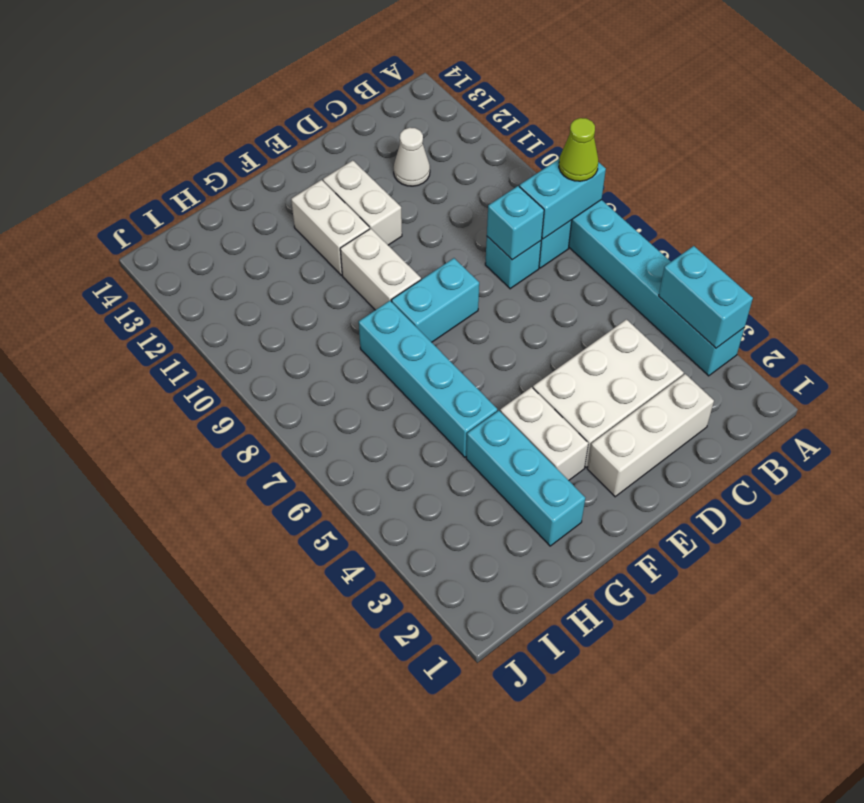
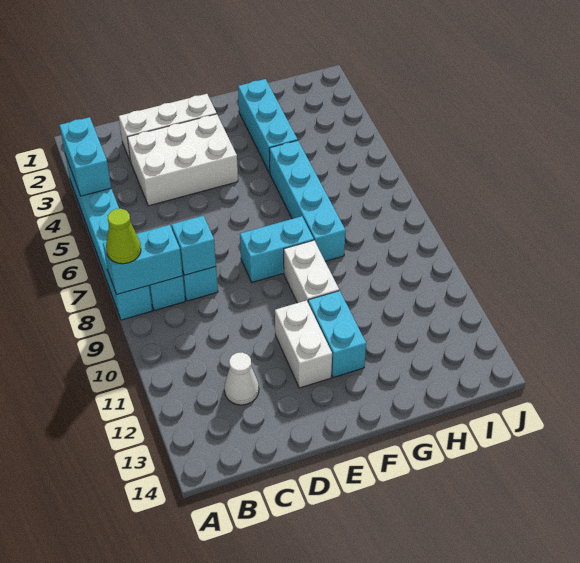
white brick F3:F4 level 1 -> none
white brick F11:F12 level 1 -> cyan brick F11:F12 level 1

